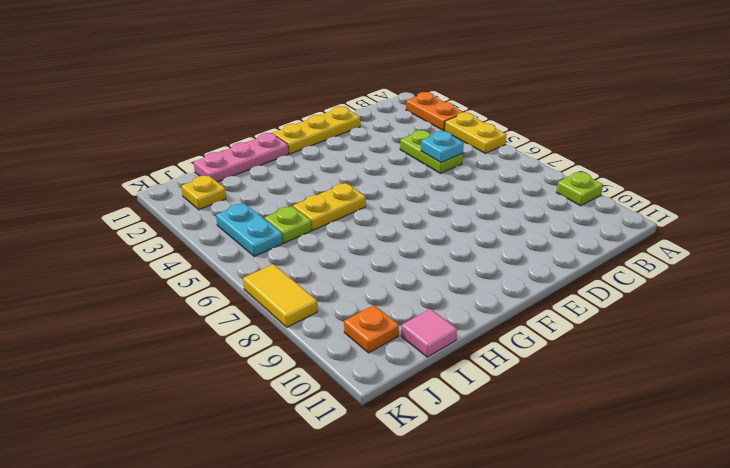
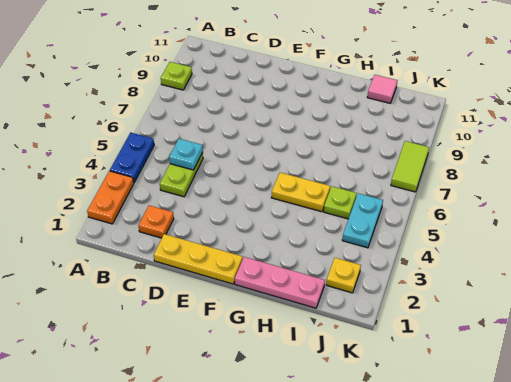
yellow plate A4:A5 level 1 -> blue plate A4:A5 level 1
orange plate J10 level 1 -> orange plate C2 level 1
yellow tile K7:K8 level 1 -> lime tile K7:K8 level 1

